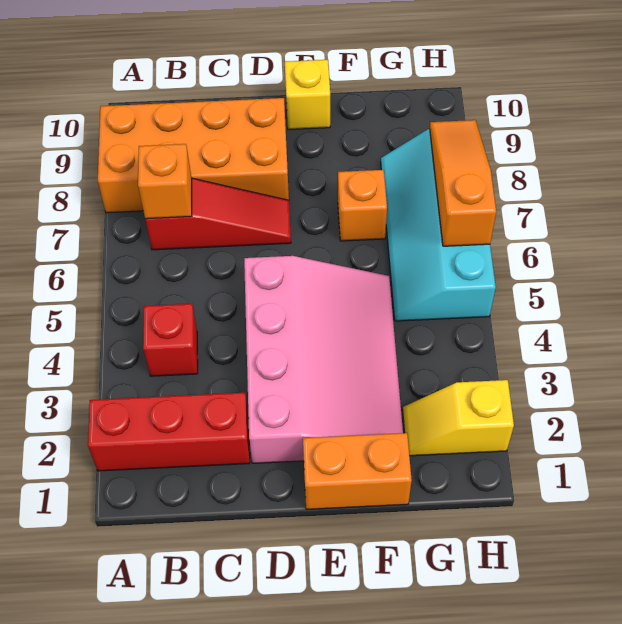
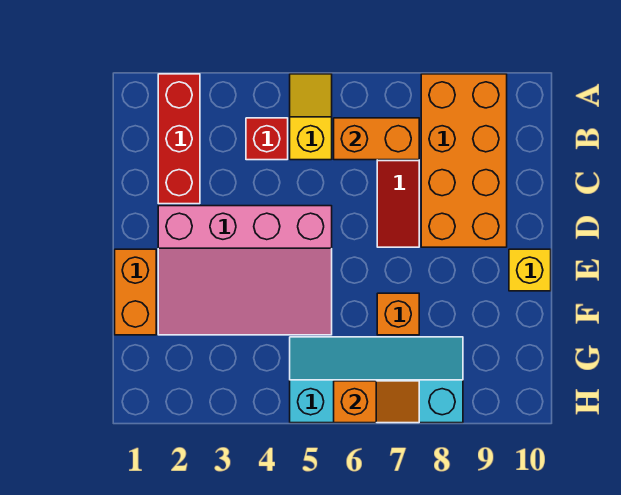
orange brick B7 level 2 -> orange brick B6:B7 level 2
yellow slope G2:H2 level 1 top H -> yellow slope A5:B5 level 1 top B
orange slope H6:H8 level 2 top 6 -> orange slope H6:H7 level 2 top 6

